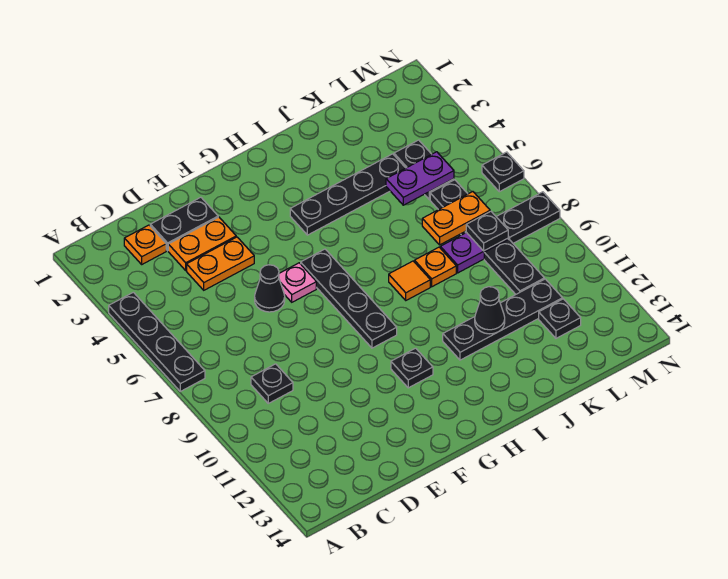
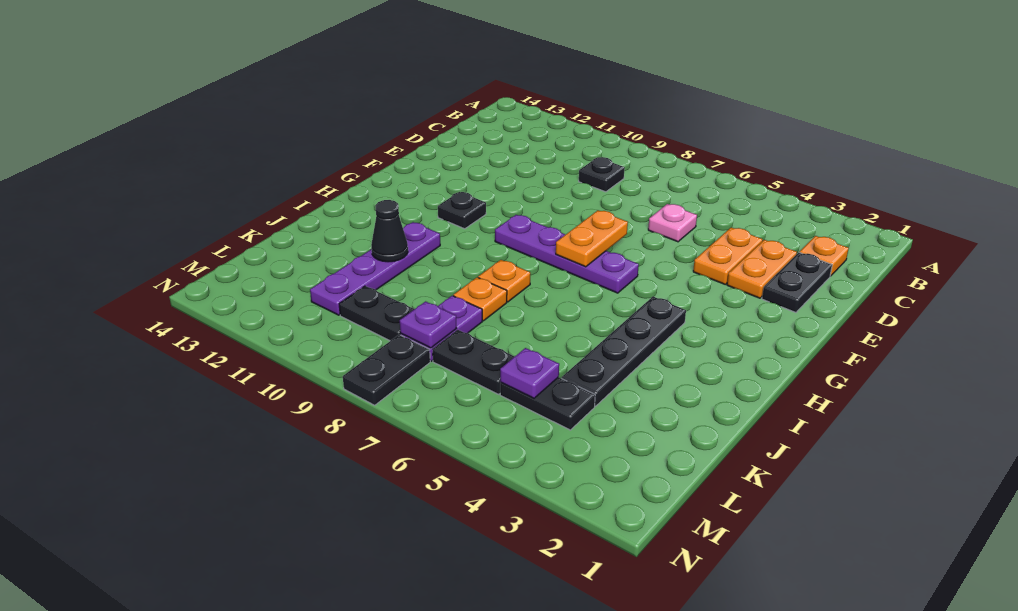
black plate A4:A7 level 1 -> none
black cone E6 level 1 -> none
pink plate F6 level 1 -> pink plate D6 level 1
black plate G6:G9 level 1 -> purple plate G6:G9 level 1
orange tile I8 level 1 -> orange plate I8 level 1
black plate I11:L11 level 1 -> purple plate I11:L11 level 1
purple plate K5:L5 level 2 -> purple plate L5 level 2
orange plate K7:L7 level 2 -> orange plate F7:G7 level 2
black plate L8 level 2 -> purple plate L8 level 2
black plate L12 level 1 -> none
black plate N6 level 1 -> none

